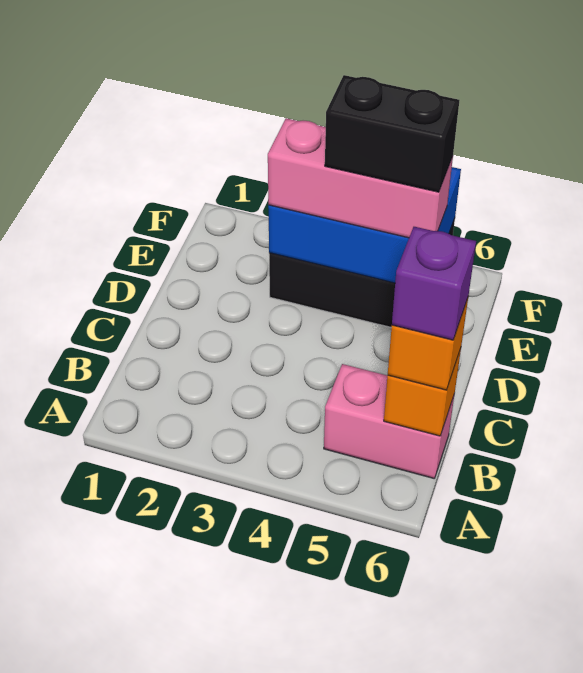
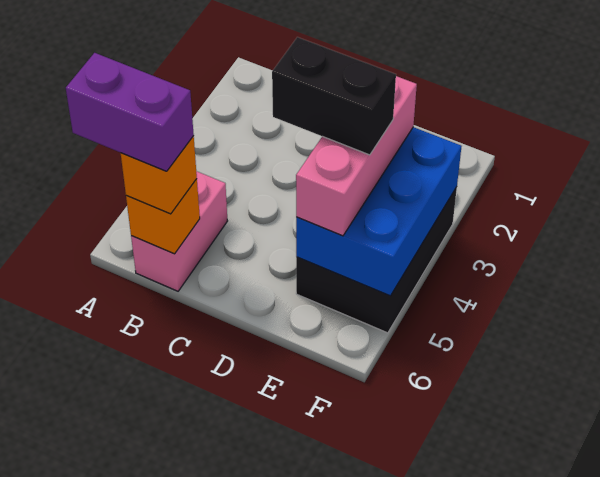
purple brick B6 level 4 -> purple brick A6:B6 level 4
black brick E4:E5 level 4 -> black brick D4:E4 level 4

